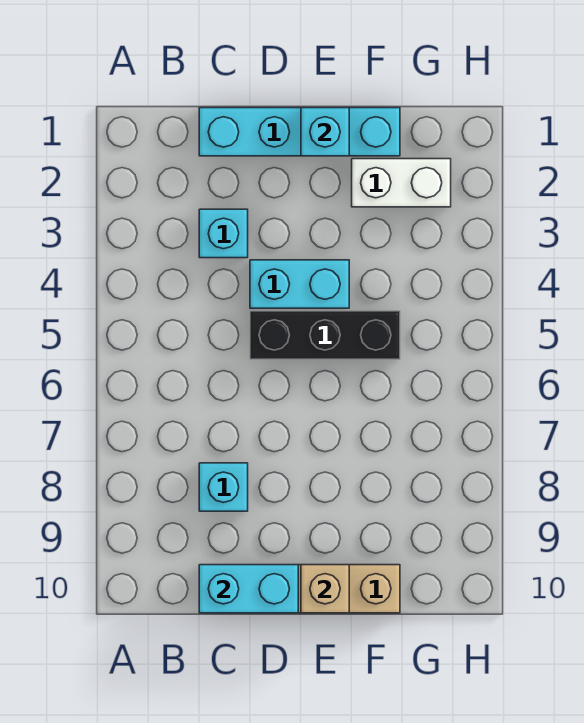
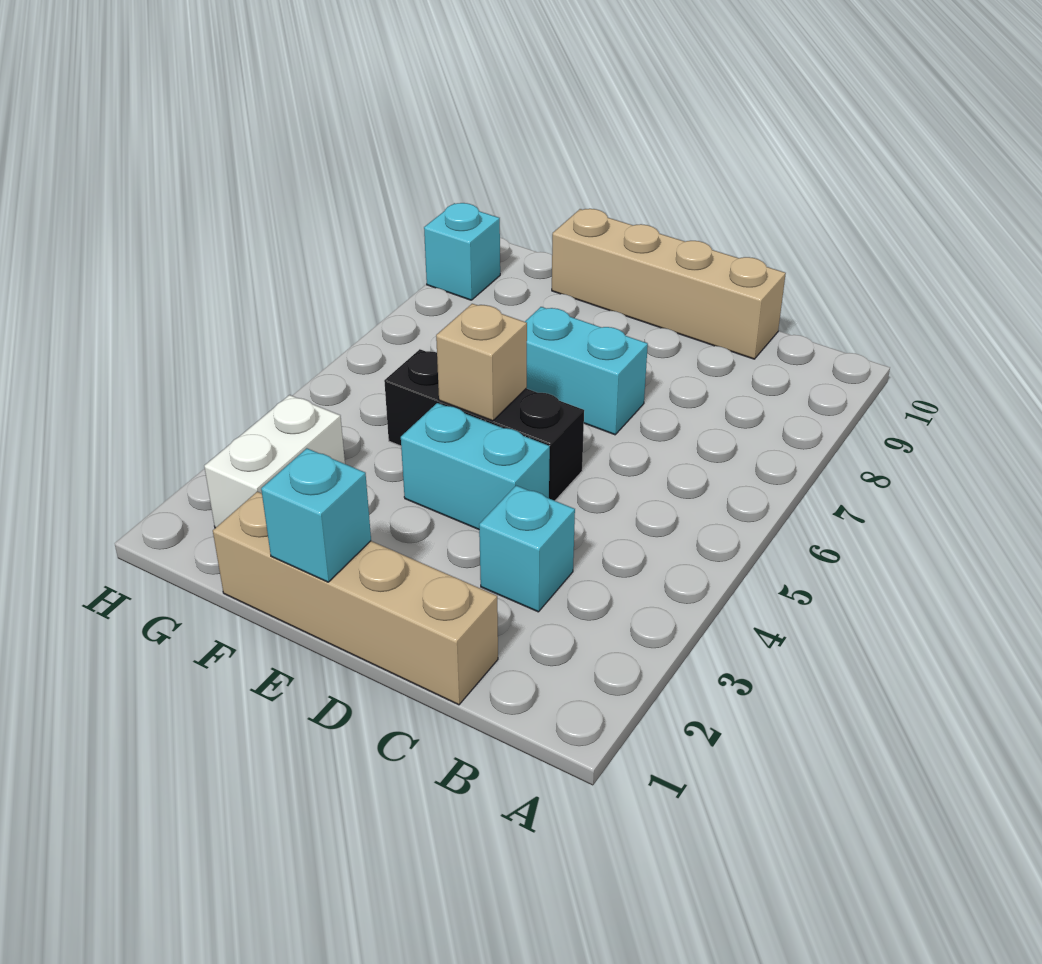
cyan brick C1:F1 level 1 -> tan brick C1:F1 level 1
cyan brick C8 level 1 -> cyan brick H9 level 1
cyan brick C10:D10 level 2 -> cyan brick D7:E7 level 1
tan brick E10 level 2 -> tan brick E5 level 2
white brick F2:G2 level 1 -> white brick G2:G3 level 1

